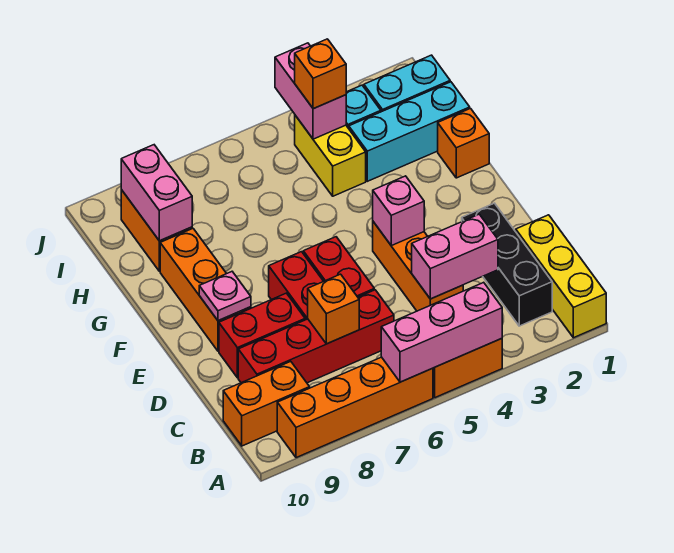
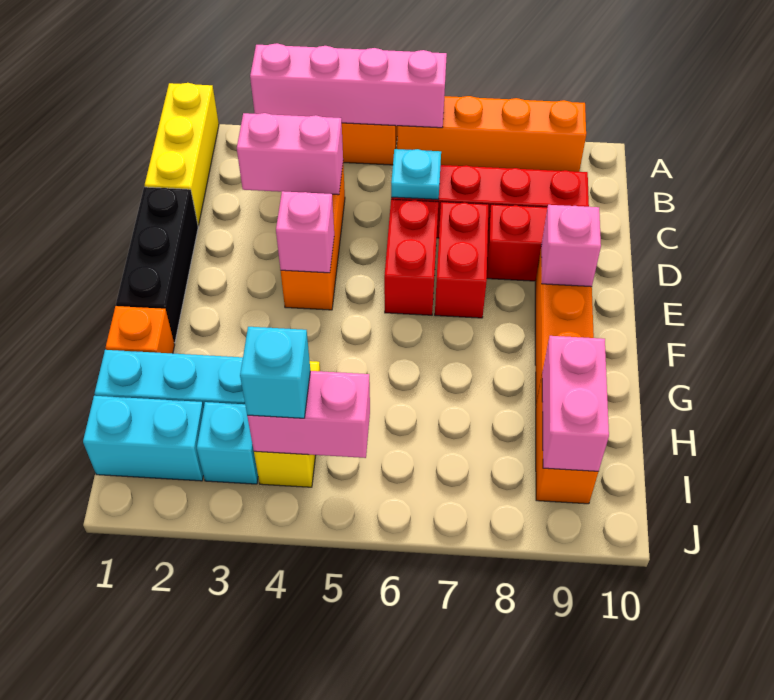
pink brick A4:A6 level 2 -> pink brick A3:A6 level 2
black brick B2:D2 level 1 -> black brick D1:F1 level 1
orange brick B9:B10 level 1 -> none
none -> cyan plate C6 level 2
orange brick C7 level 2 -> none
pink plate E9 level 2 -> pink brick E9 level 2
pink brick I4:J4 level 2 -> pink brick I4:I5 level 2
orange brick I4 level 3 -> cyan brick I4 level 3

